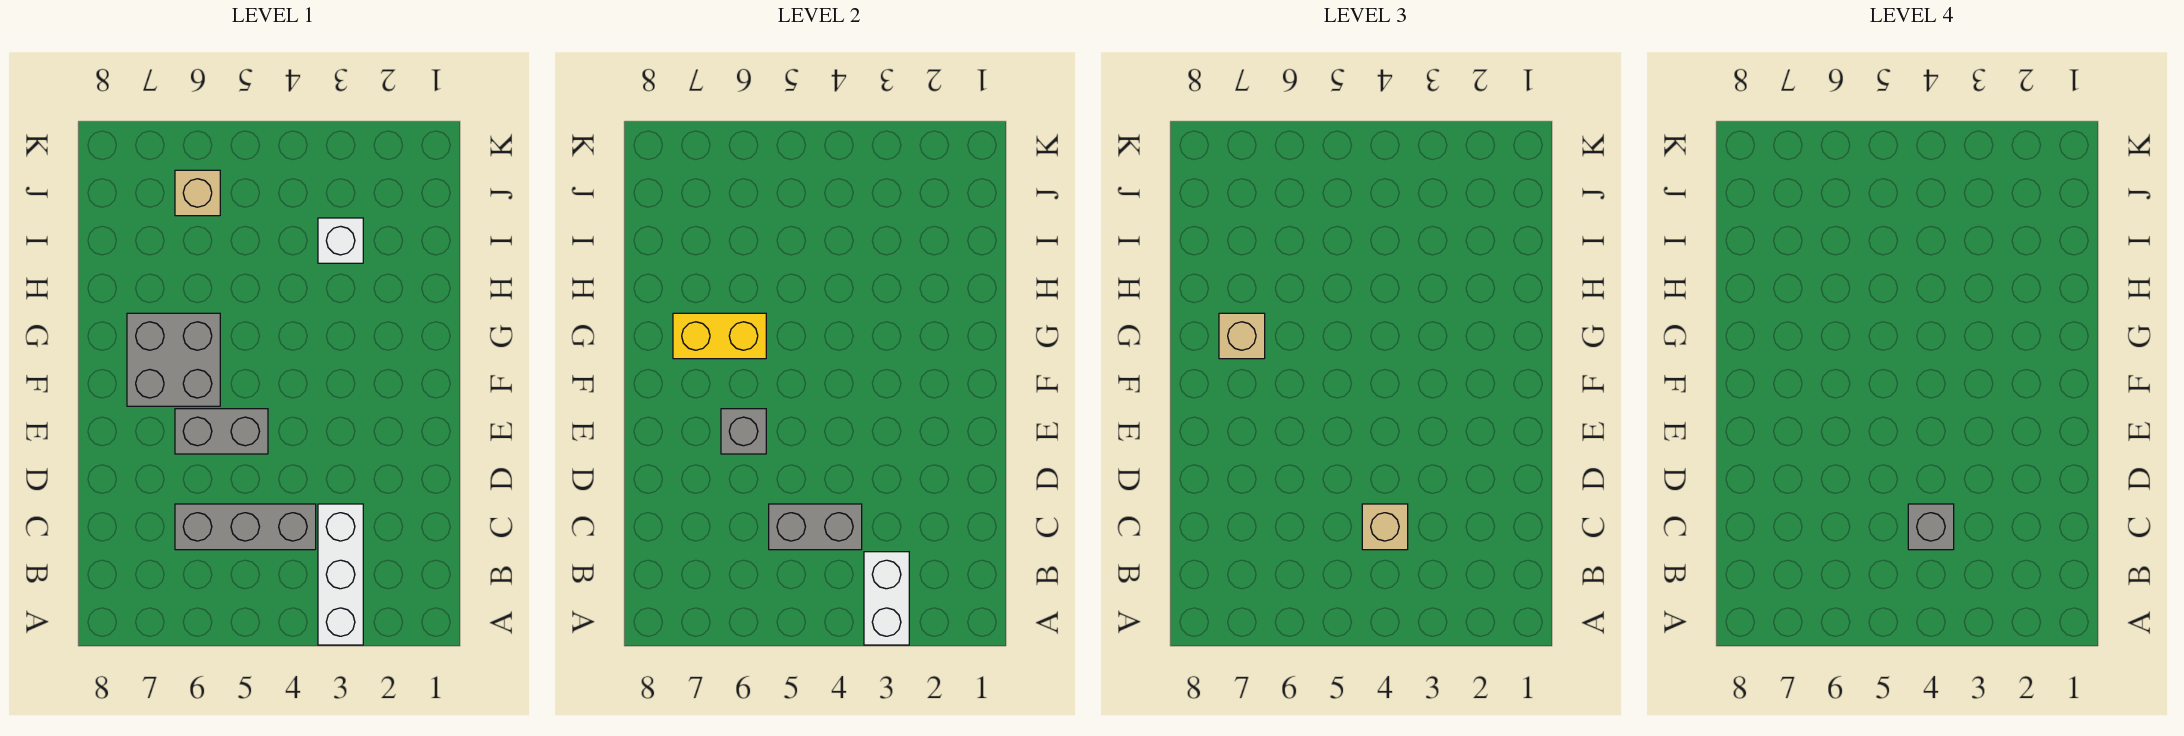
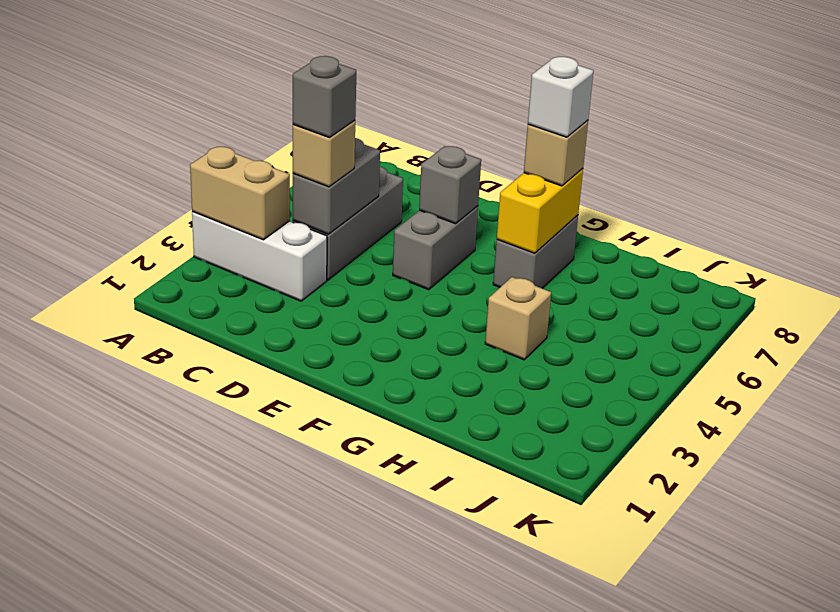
white brick A3:B3 level 2 -> tan brick A3:B3 level 2
grey brick F6:G7 level 1 -> grey brick G6:G7 level 1
white brick I3 level 1 -> white brick G7 level 4
tan brick J6 level 1 -> tan brick H4 level 1

